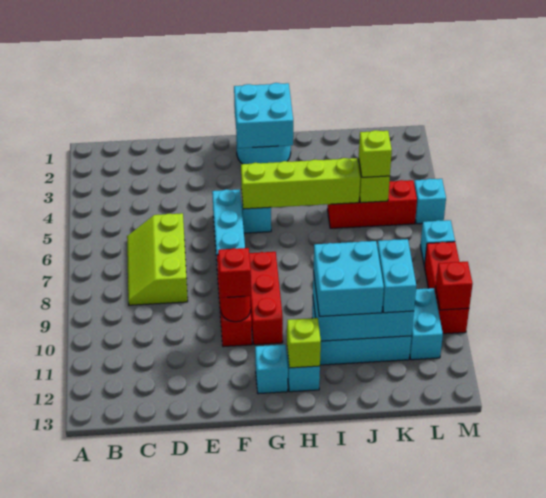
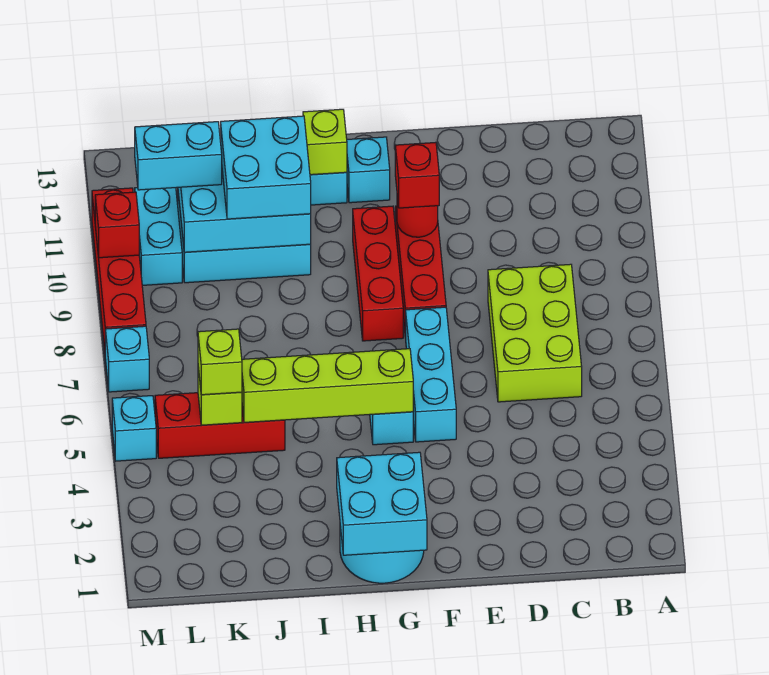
lime slope C6:D8 level 1 top D -> lime brick C6:D8 level 1
cyan brick K10:K11 level 3 -> cyan brick K11:L11 level 3
red brick M8:M10 level 1 -> red brick M8:M11 level 1

